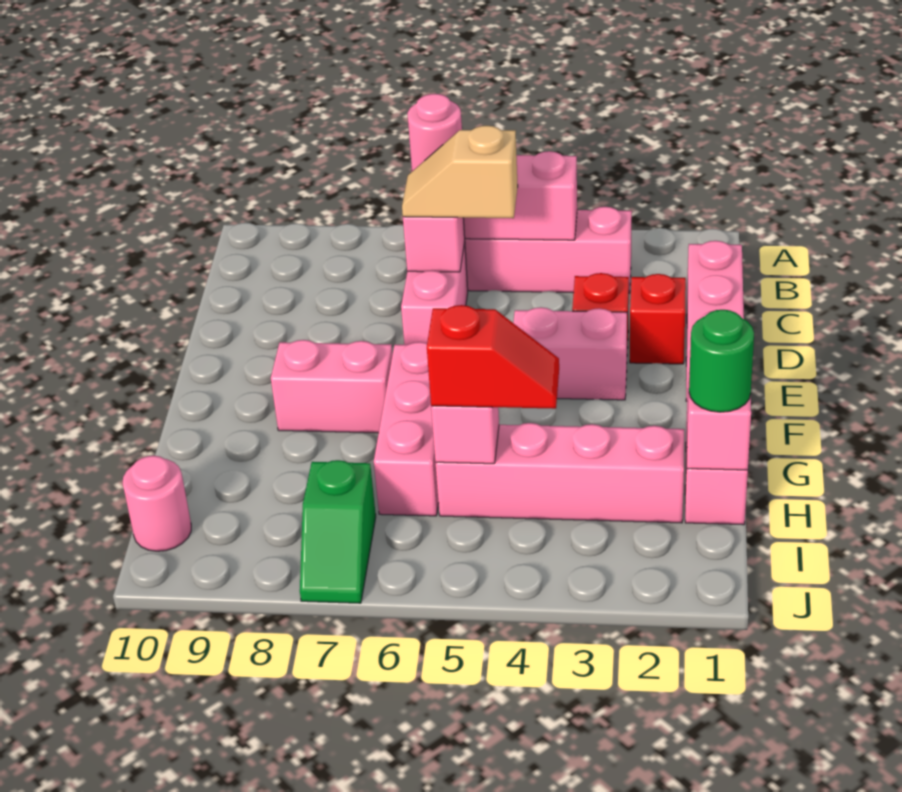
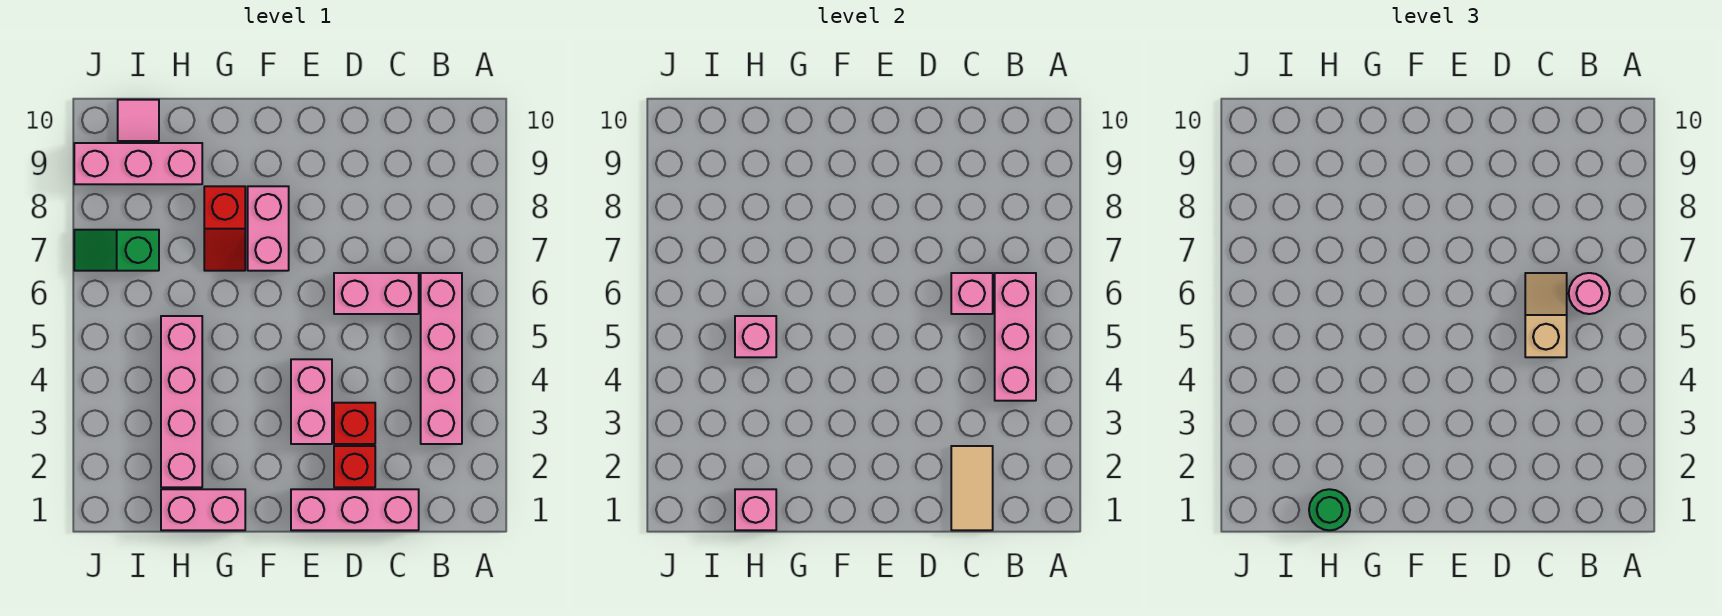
none -> tan tile C1:C2 level 2
pink brick F6:H6 level 1 -> pink brick H9:J9 level 1
red slope H4:H5 level 3 top 5 -> red slope G7:G8 level 1 top 8
pink round brick I10 level 1 -> pink tile I10 level 1

